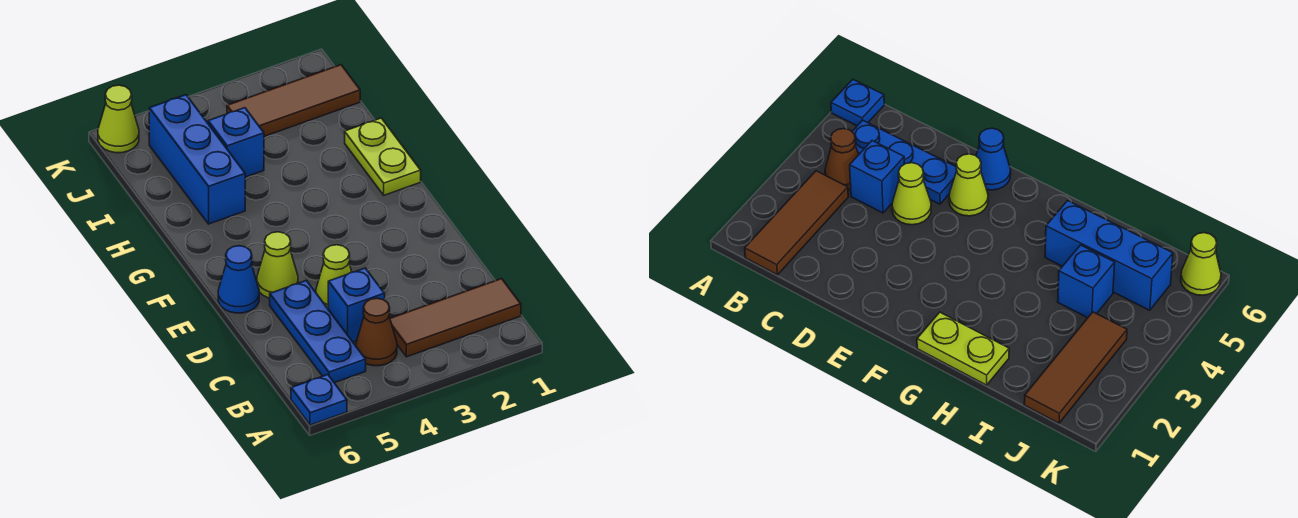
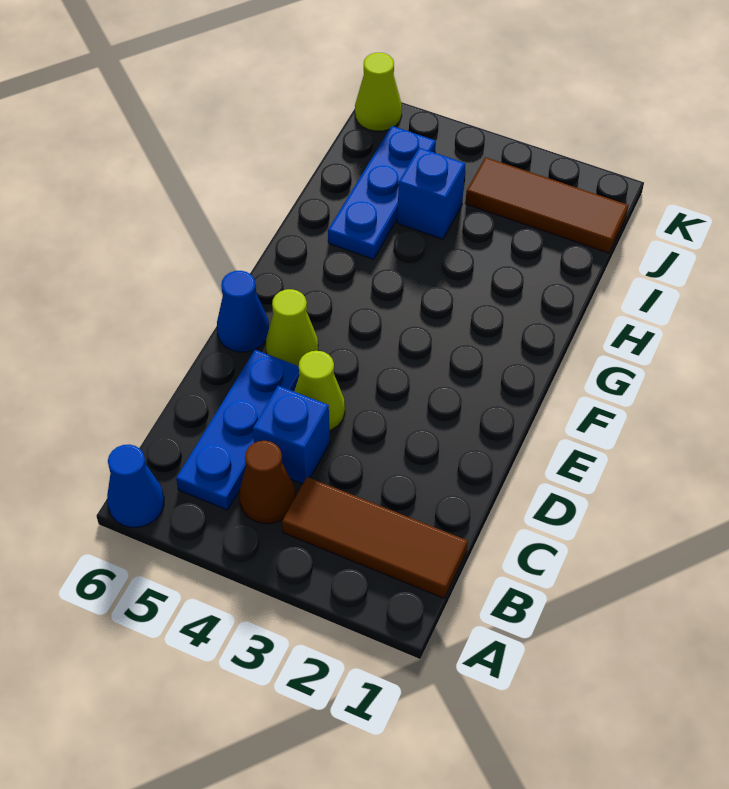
blue plate A6 level 1 -> blue cone A6 level 1
lime plate G1:H1 level 1 -> none
blue brick H5:J5 level 1 -> blue plate H5:J5 level 1

